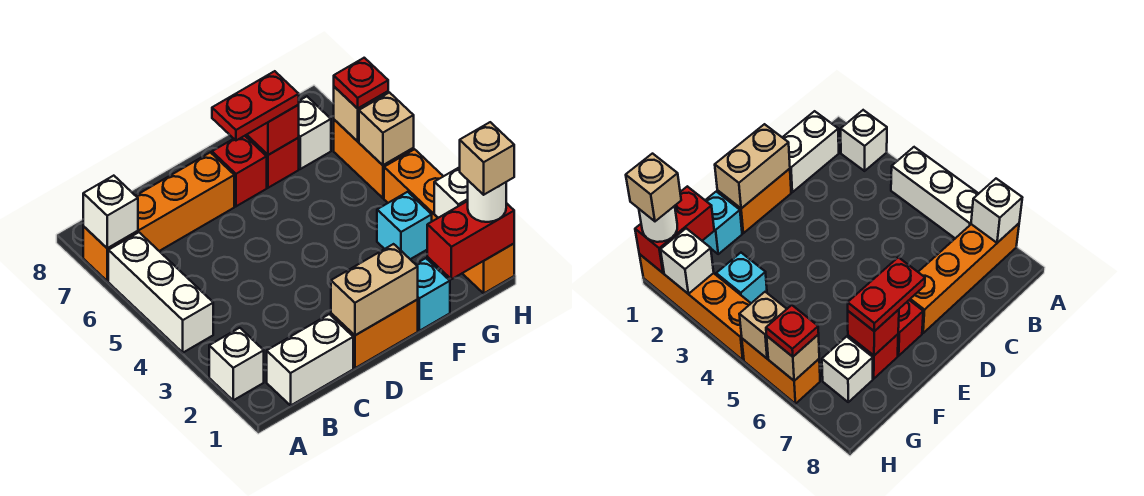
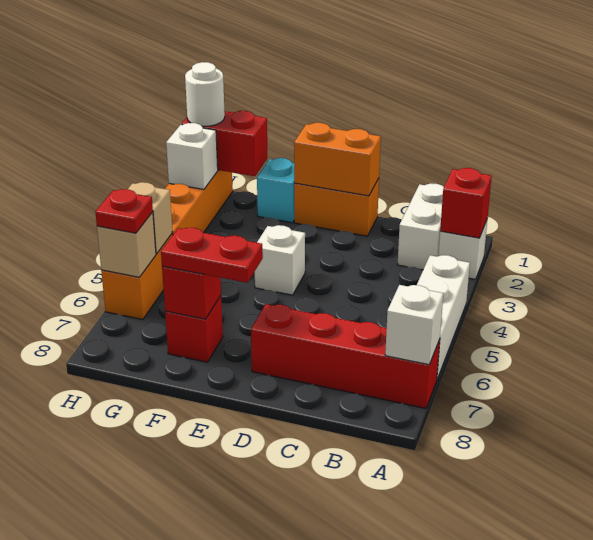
orange brick A7:D7 level 1 -> red brick A7:D7 level 1
white brick B1:C1 level 1 -> white brick B1:B2 level 1
tan brick D1:E1 level 2 -> orange brick D1:E1 level 2
red brick E7 level 1 -> red brick A2 level 2
cyan brick G3 level 1 -> none
white brick G7 level 1 -> white brick E4 level 1
tan brick H1 level 4 -> none

